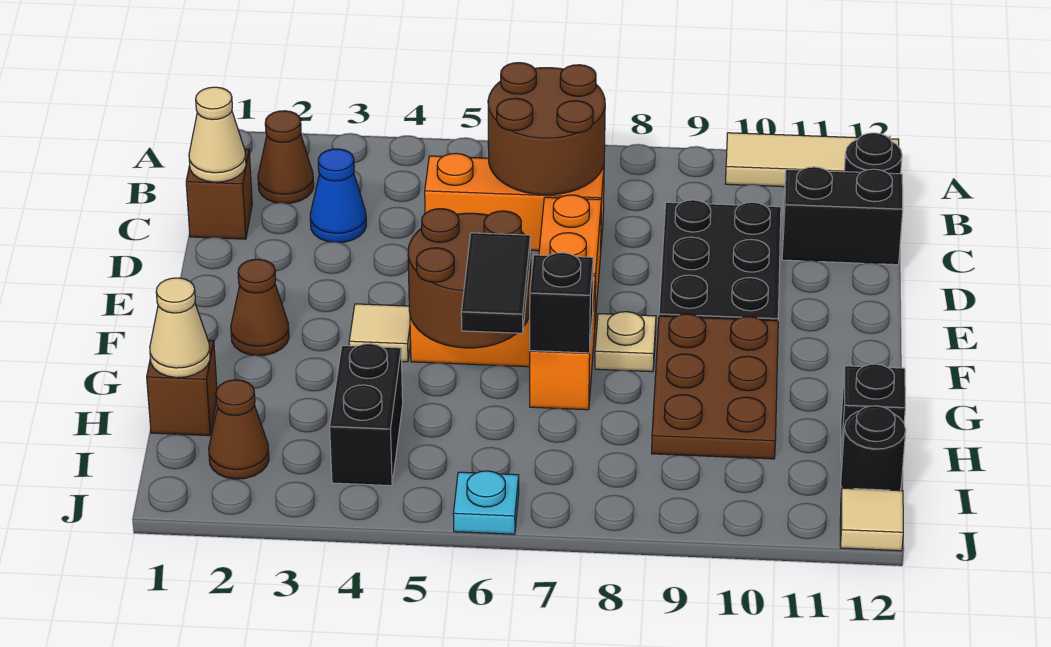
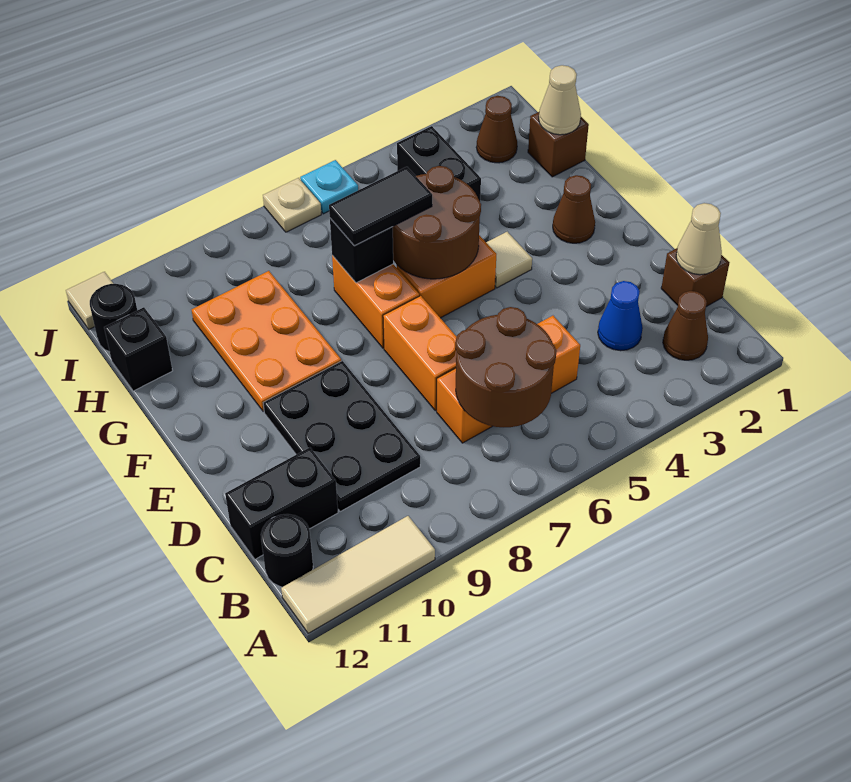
tan plate F8 level 1 -> tan plate J7 level 1
brown plate F9:H10 level 1 -> orange plate F9:H10 level 1
black tile G6:H6 level 3 -> black tile G6:G7 level 3

